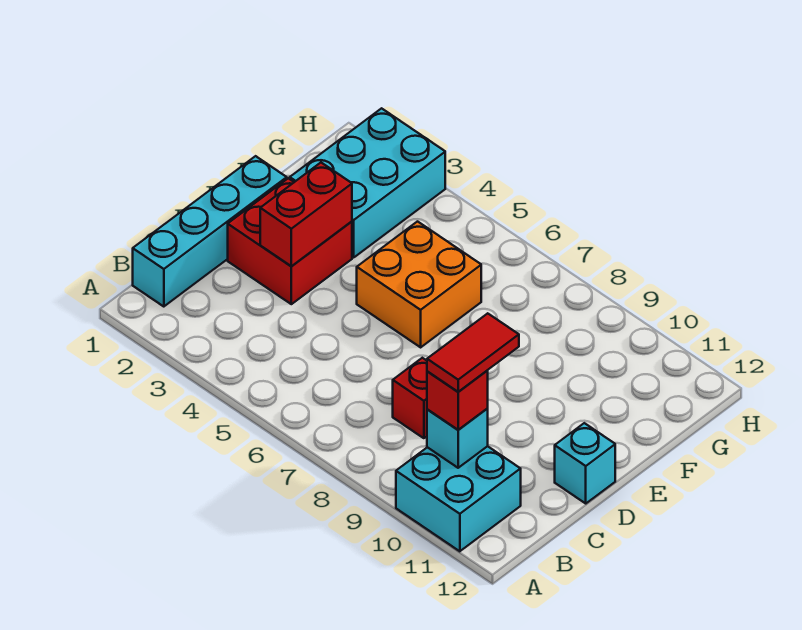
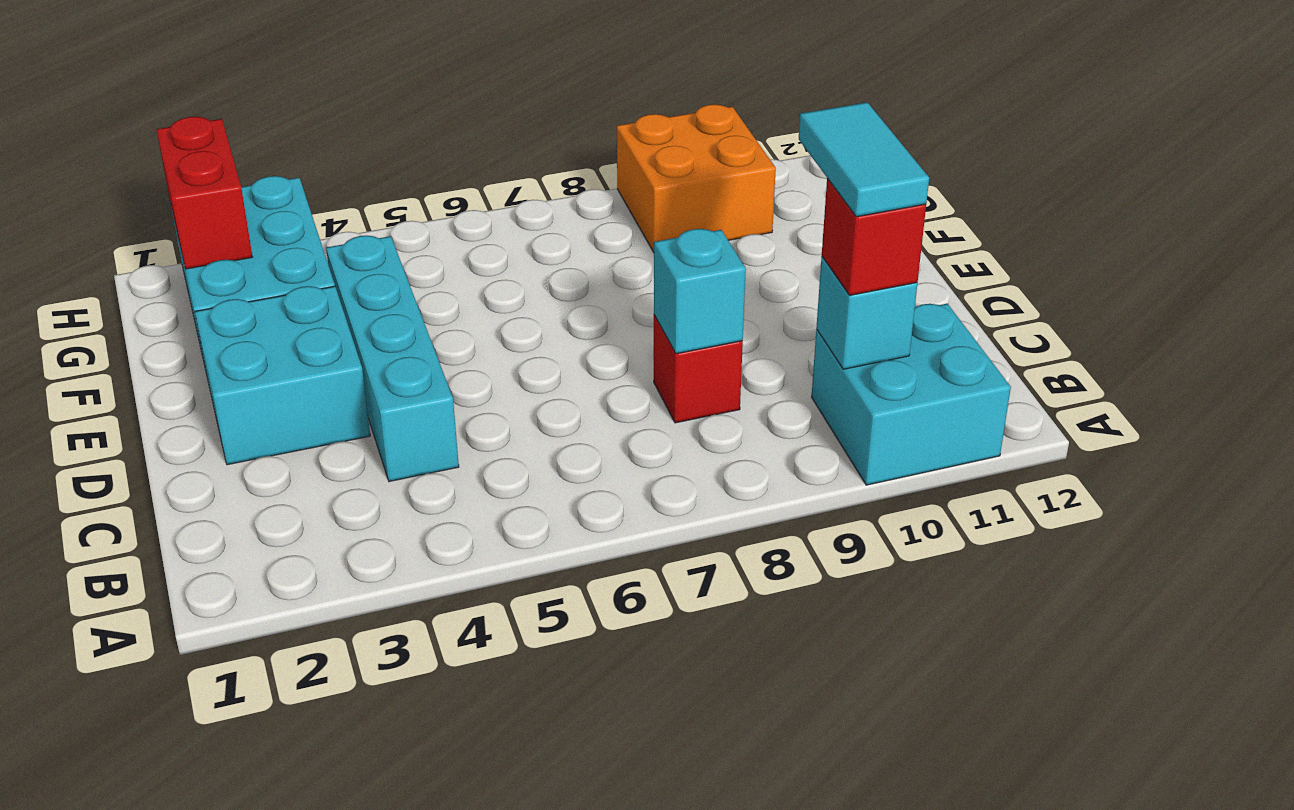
cyan brick B1:E1 level 1 -> cyan brick C4:F4 level 1
red tile B10:C10 level 4 -> cyan tile B10:C10 level 4
red brick D2:E3 level 1 -> cyan brick D2:E3 level 1
red brick D3:E3 level 2 -> red brick G2:H2 level 2
cyan brick D12 level 1 -> cyan brick C8 level 2
orange brick E5:F6 level 1 -> orange brick G9:H10 level 1

